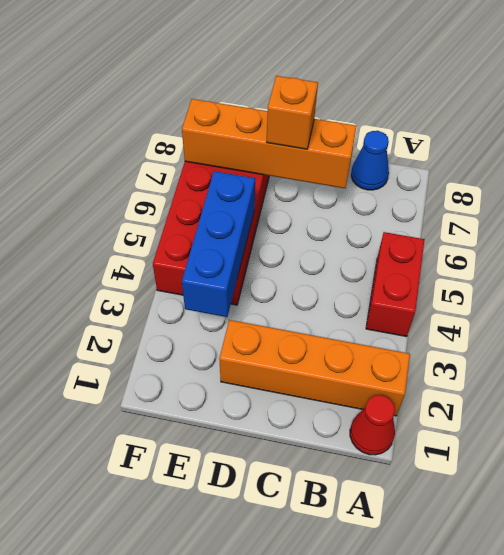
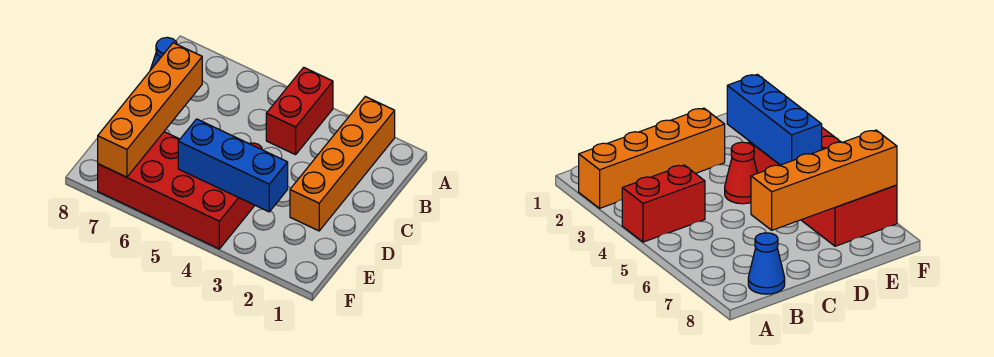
red cone A1 level 1 -> red cone D4 level 1
red brick A4:A5 level 1 -> red brick A4:B4 level 1
orange brick D7 level 3 -> none

